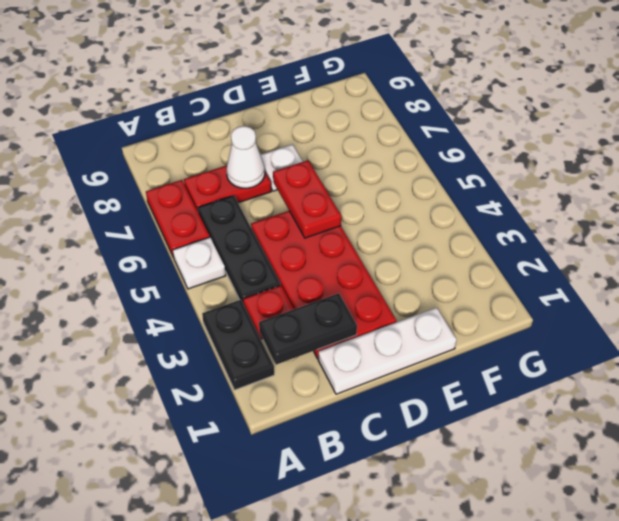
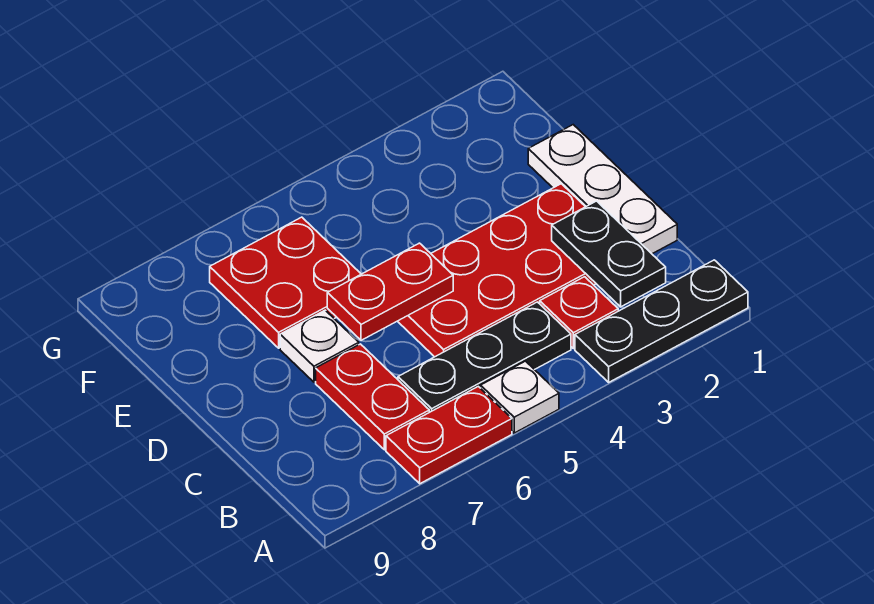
black plate A2:A3 level 1 -> black plate A1:A3 level 1
white cone C7 level 2 -> none
none -> red plate E6:F7 level 1

